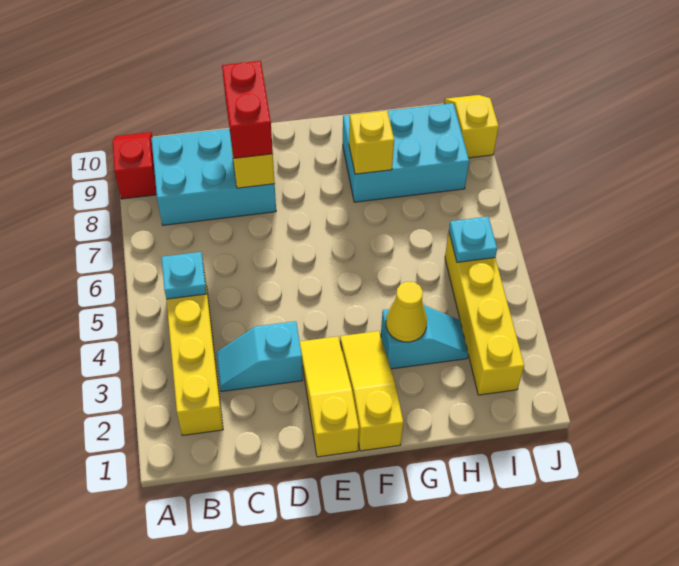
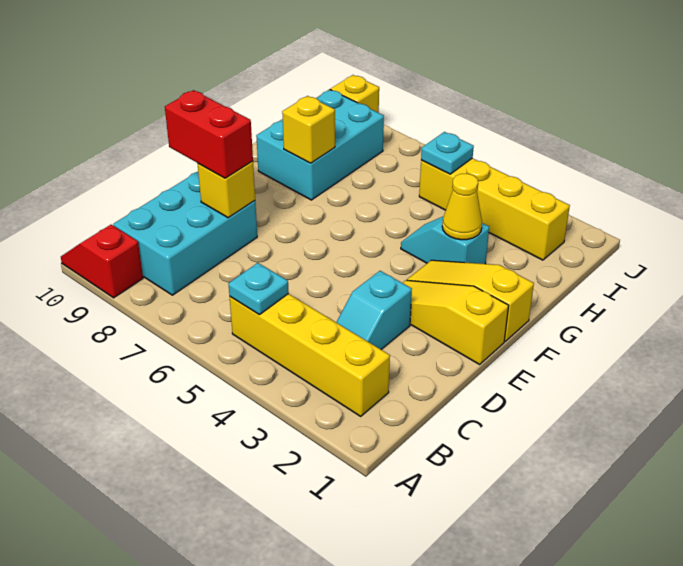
cyan slope G3:H3 level 1 top G -> cyan slope G3:G4 level 1 top 3

